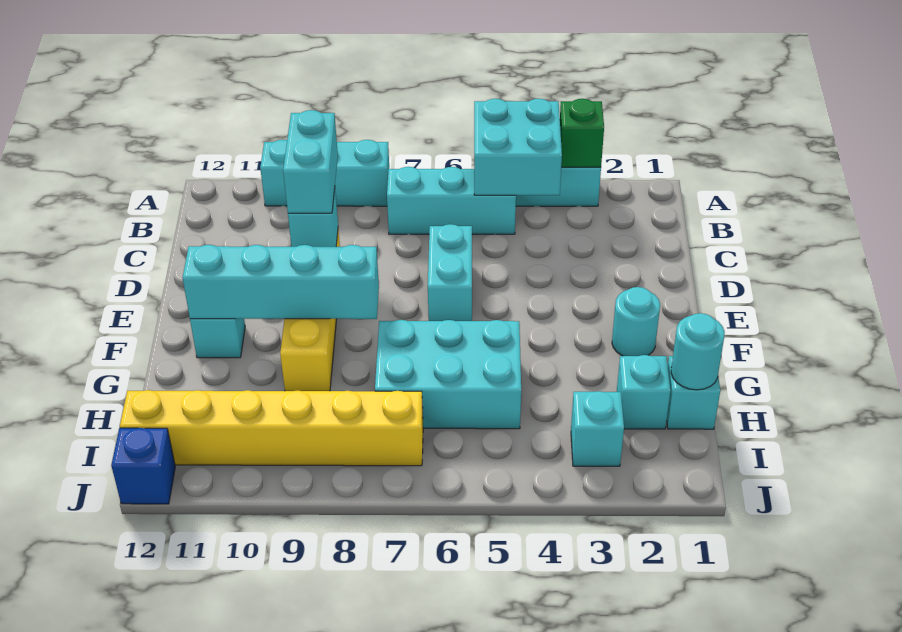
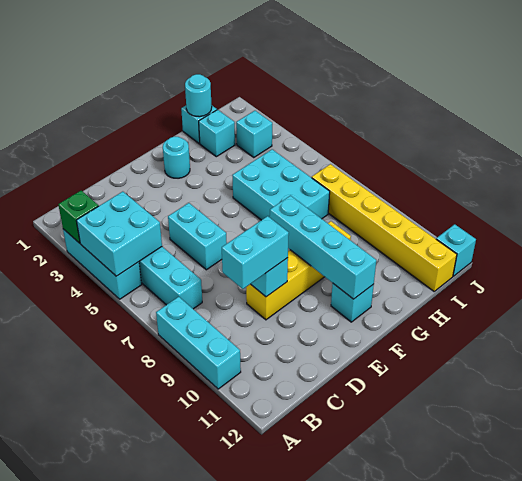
cyan brick D6:E6 level 1 -> cyan brick D5:D6 level 1
blue brick J12 level 1 -> cyan brick J12 level 1

